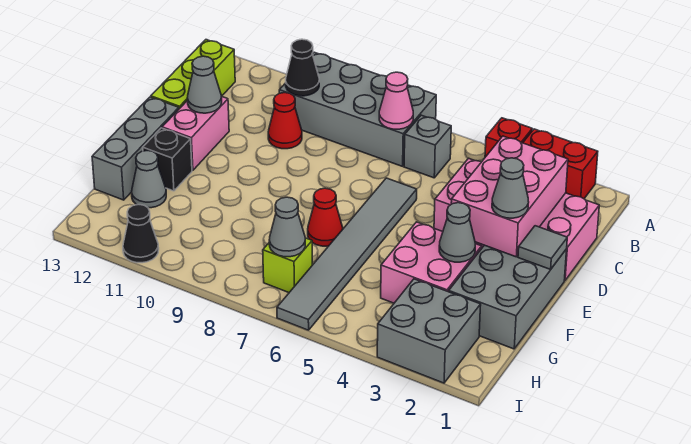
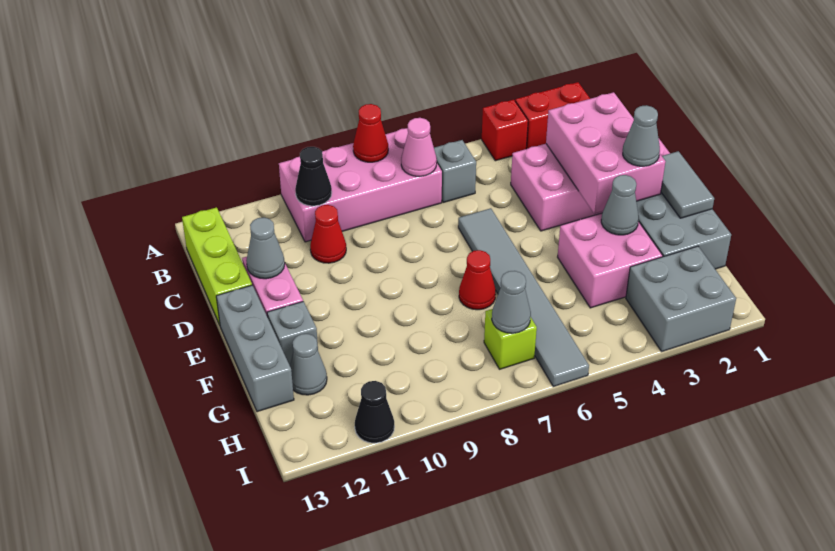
grey brick A7:B10 level 1 -> pink brick A7:B10 level 1
none -> red cone A8 level 2
grey tile E1 level 2 -> grey tile E1:F1 level 2
black brick F12 level 1 -> grey brick F12 level 1

